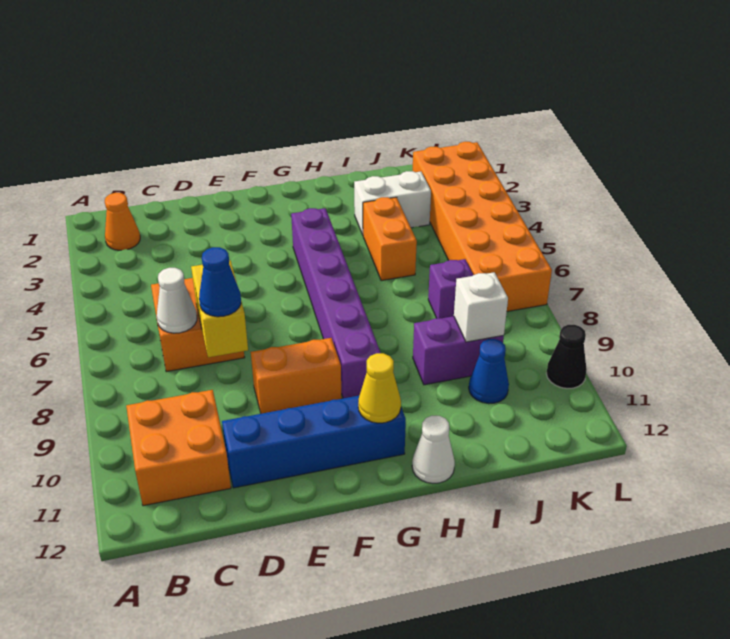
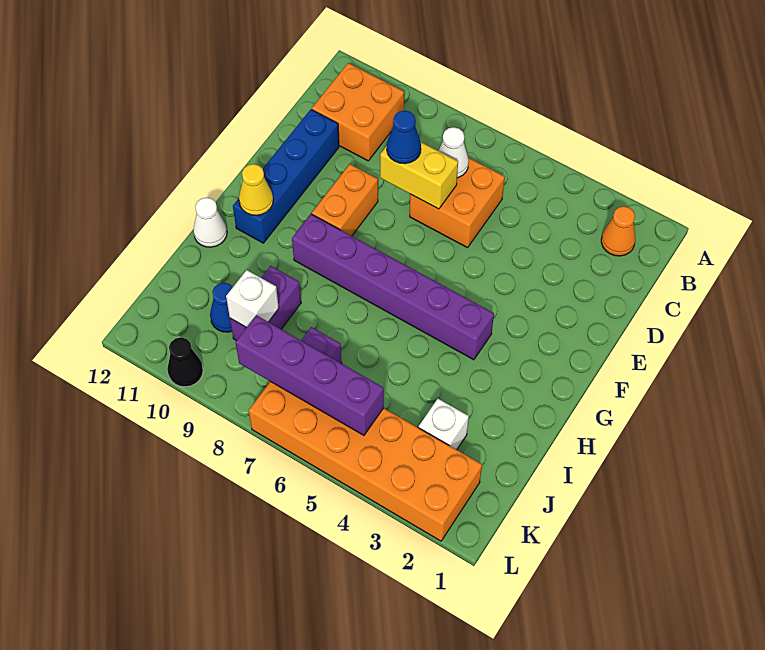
white brick I3:J3 level 1 -> white brick J3 level 1
orange brick I4:I5 level 1 -> none
none -> purple brick K5:K8 level 2

